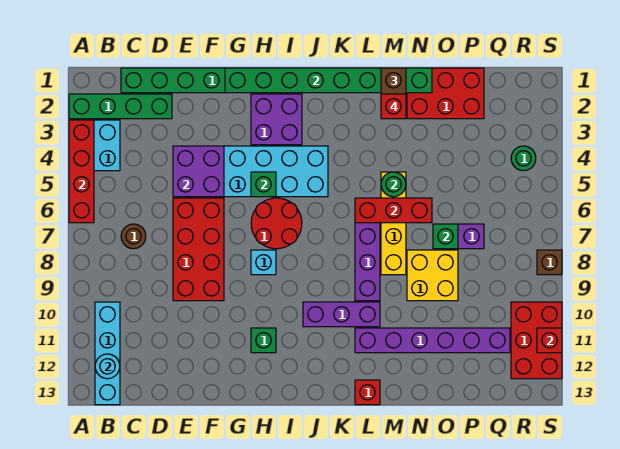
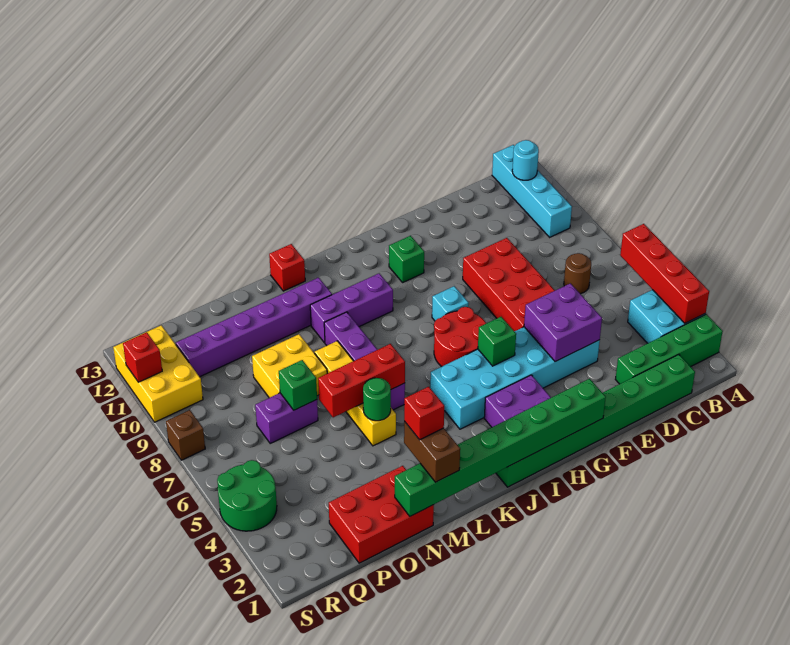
green round brick R4 level 1 -> green round brick R4:S5 level 1
red brick R10:S12 level 1 -> yellow brick R10:S12 level 1

